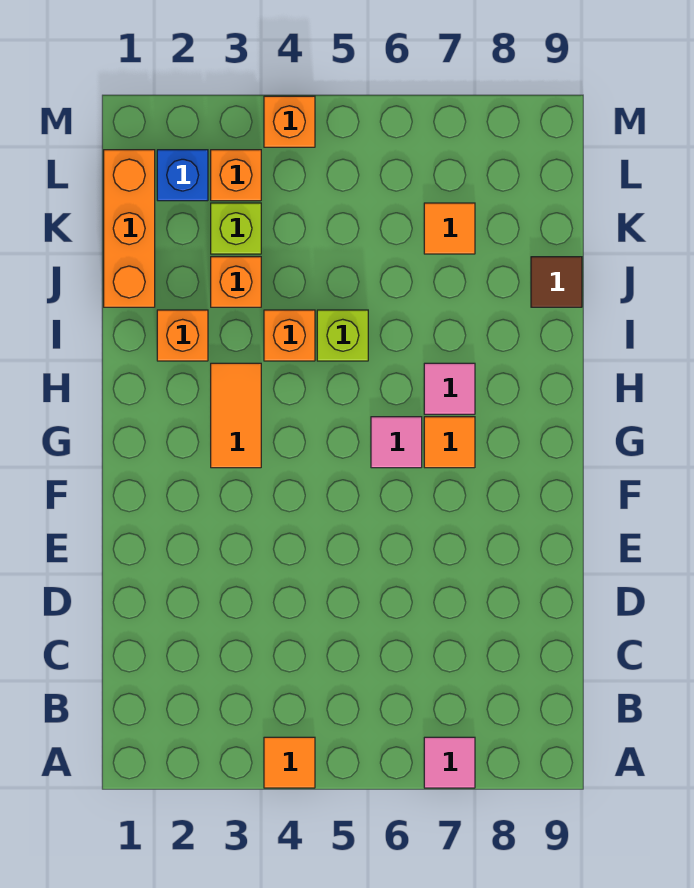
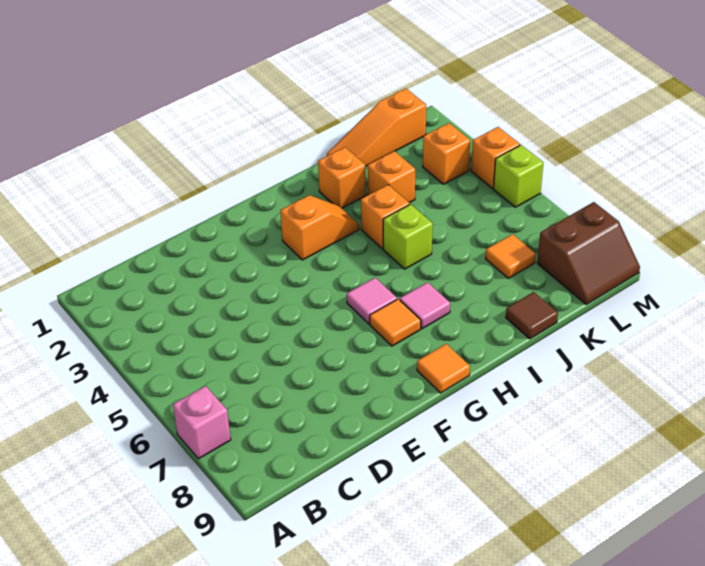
orange tile A4 level 1 -> orange tile G9 level 1
pink tile A7 level 1 -> pink brick A7 level 1
orange tile G3:H3 level 1 -> orange slope G3:H3 level 1 top G
orange brick J1:L1 level 1 -> orange slope J1:L1 level 1 top L
lime brick K3 level 1 -> lime brick M5 level 1
blue brick L2 level 1 -> none
none -> brown slope L8:M9 level 1 top 8

